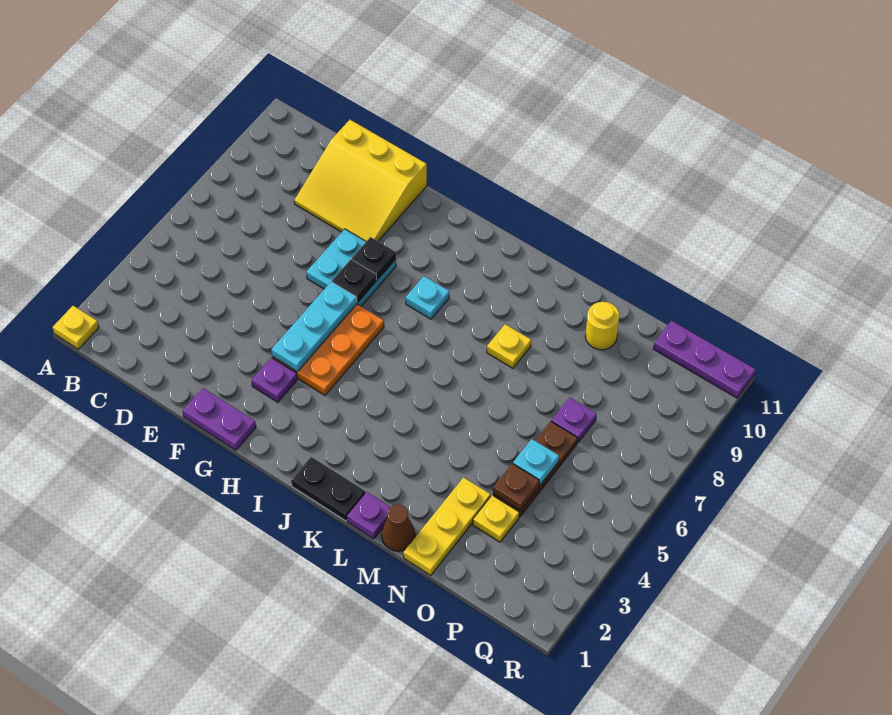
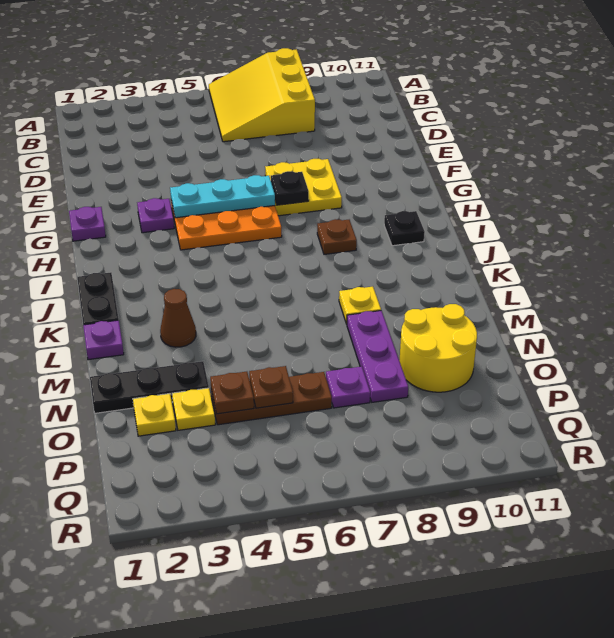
yellow plate A1 level 1 -> yellow plate O2 level 1
yellow slope D9:F11 level 1 top 11 -> yellow slope A6:C8 level 1 top 8
purple plate F1:G1 level 1 -> purple plate G1 level 1
cyan plate F7:G8 level 1 -> yellow plate F7:G8 level 1
black plate G8 level 2 -> black plate I10 level 1
cyan plate I8 level 1 -> brown plate I8 level 1
brown cone M1 level 1 -> brown cone L3 level 1
yellow plate N1:N3 level 1 -> black plate N1:N3 level 1
yellow round brick N10 level 1 -> yellow round brick N9:O10 level 1
cyan plate O5 level 2 -> brown plate O5 level 2
purple plate P11:R11 level 1 -> purple plate M8:O8 level 1

